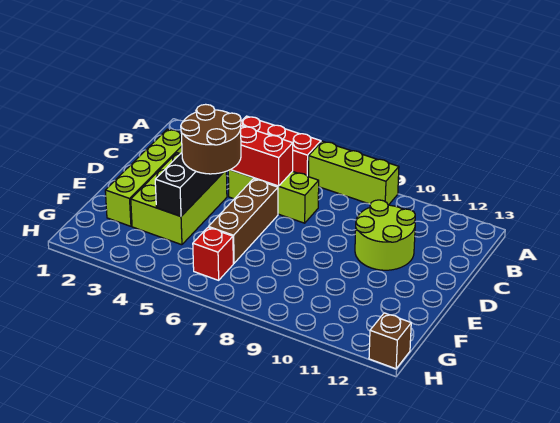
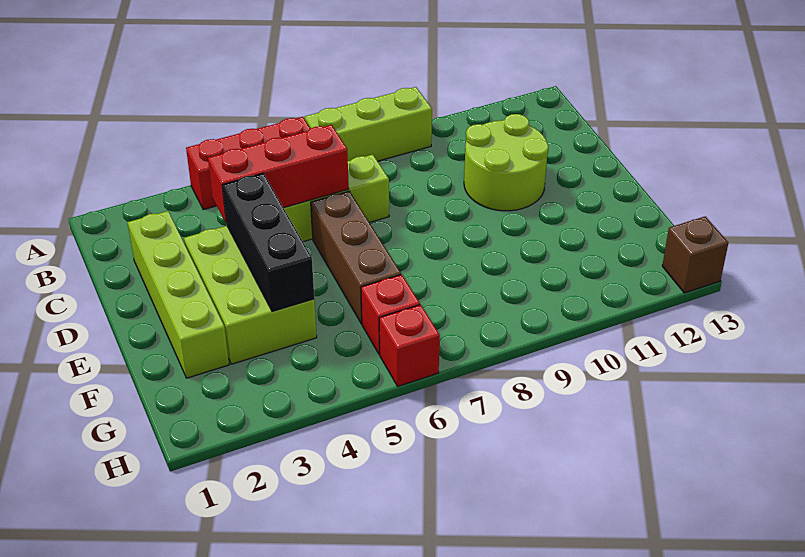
brown round brick D4:E5 level 3 -> none
none -> red brick H6 level 1

